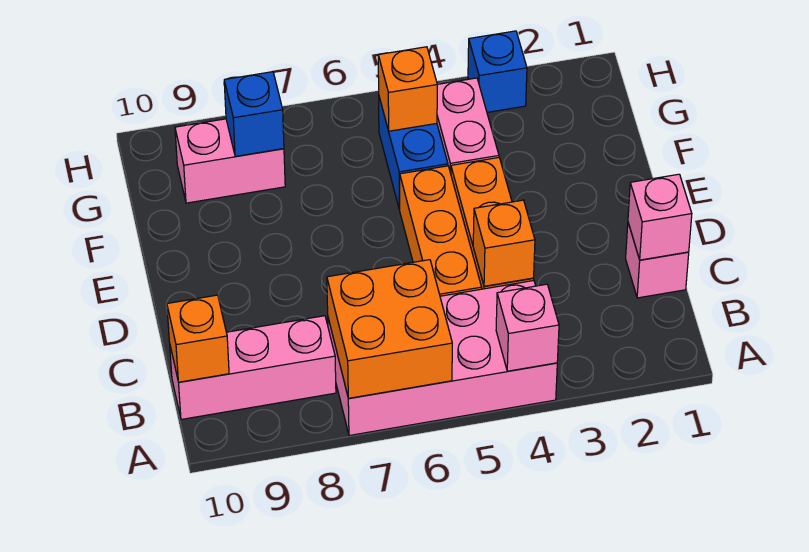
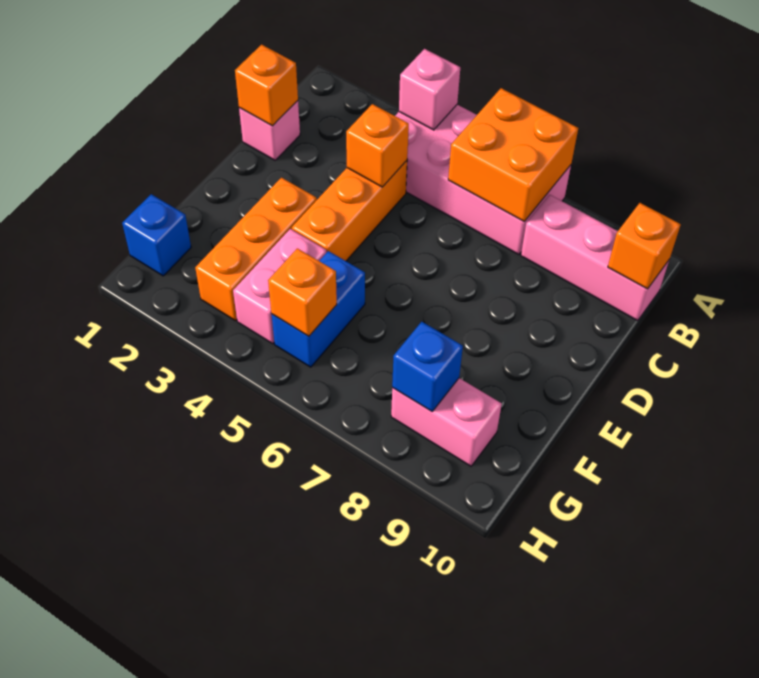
pink brick C1 level 2 -> orange brick C1 level 2
orange brick C5:E5 level 1 -> orange brick E3:G3 level 1
blue brick H3 level 1 -> blue brick G1 level 1

